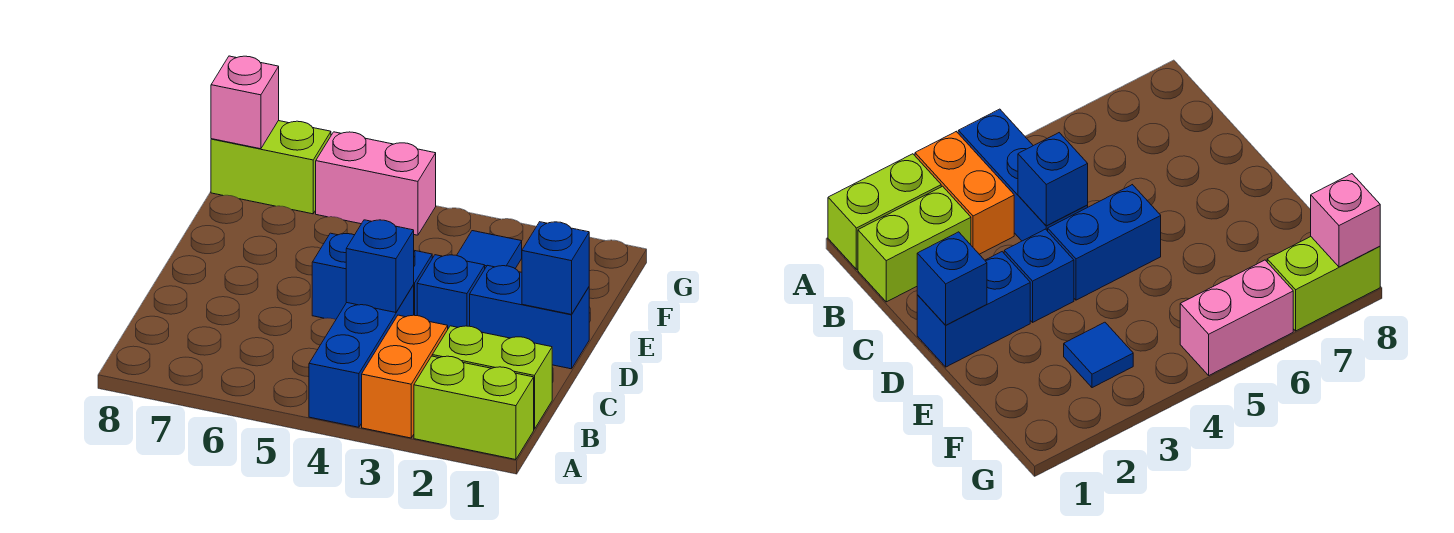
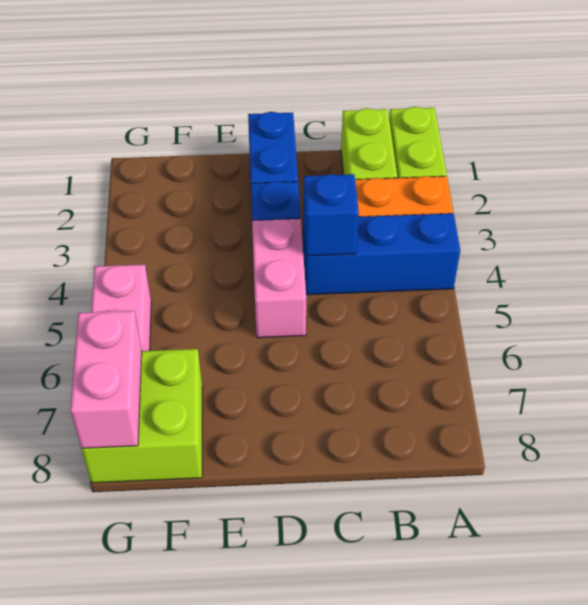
blue brick D1 level 2 -> none
blue brick D4:D5 level 1 -> pink brick D4:D5 level 1
blue tile F3 level 1 -> none
lime brick G7:G8 level 1 -> lime brick F7:G8 level 1
pink brick G8 level 2 -> pink brick G7:G8 level 2

